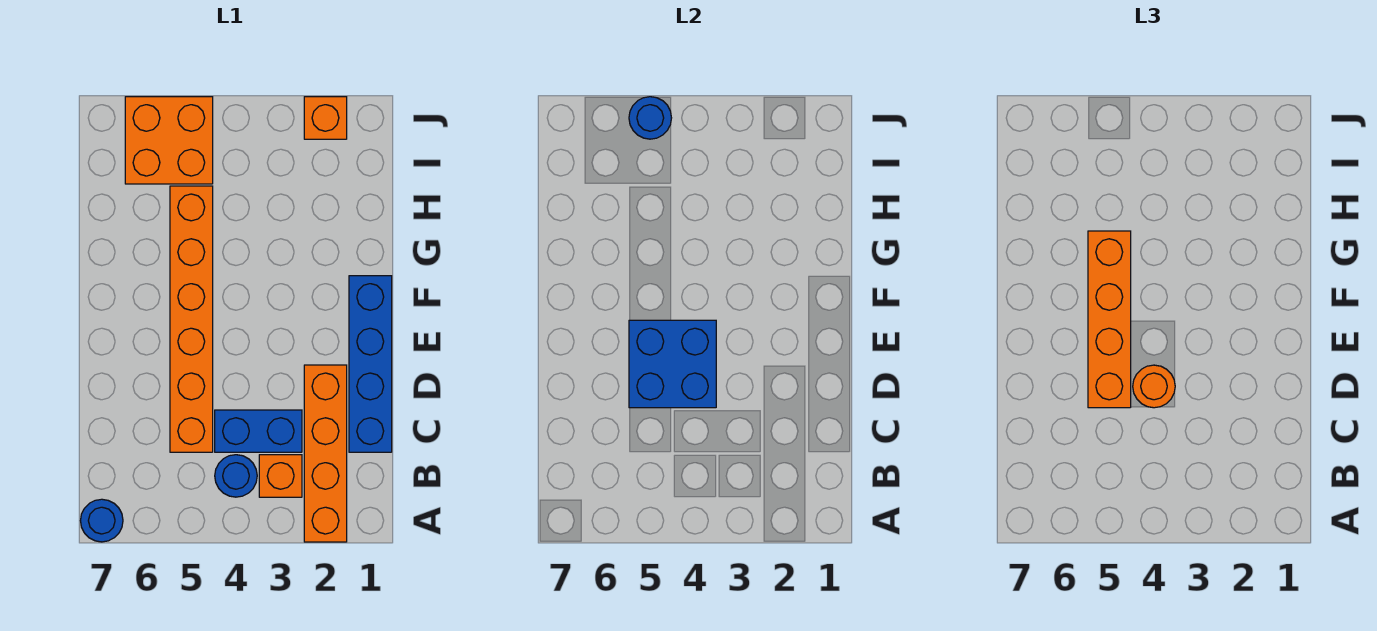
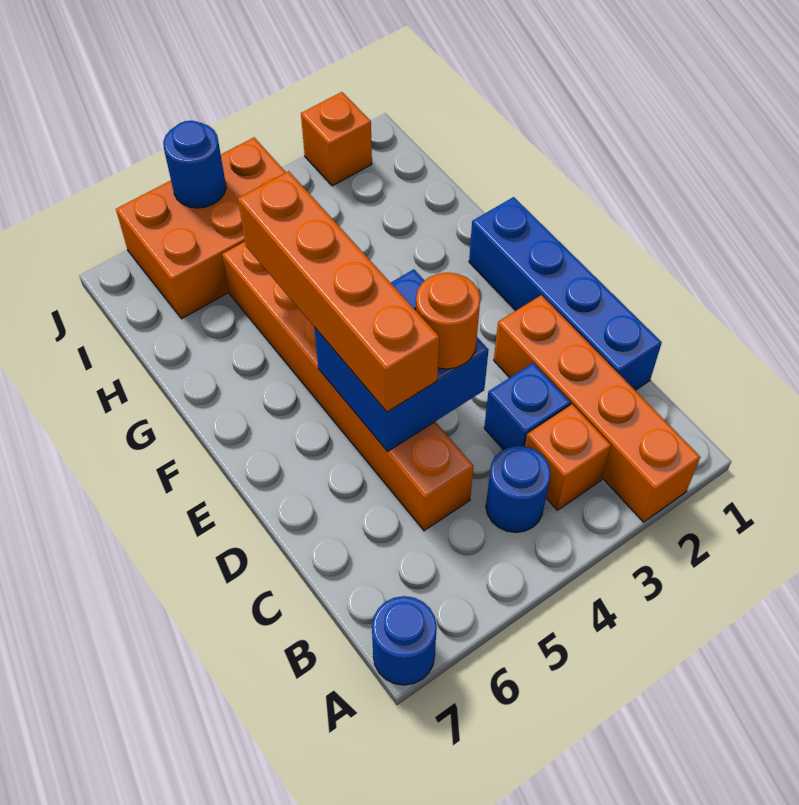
blue brick C3:C4 level 1 -> blue brick C3 level 1
orange brick I5:J6 level 1 -> orange brick I4:J6 level 1

